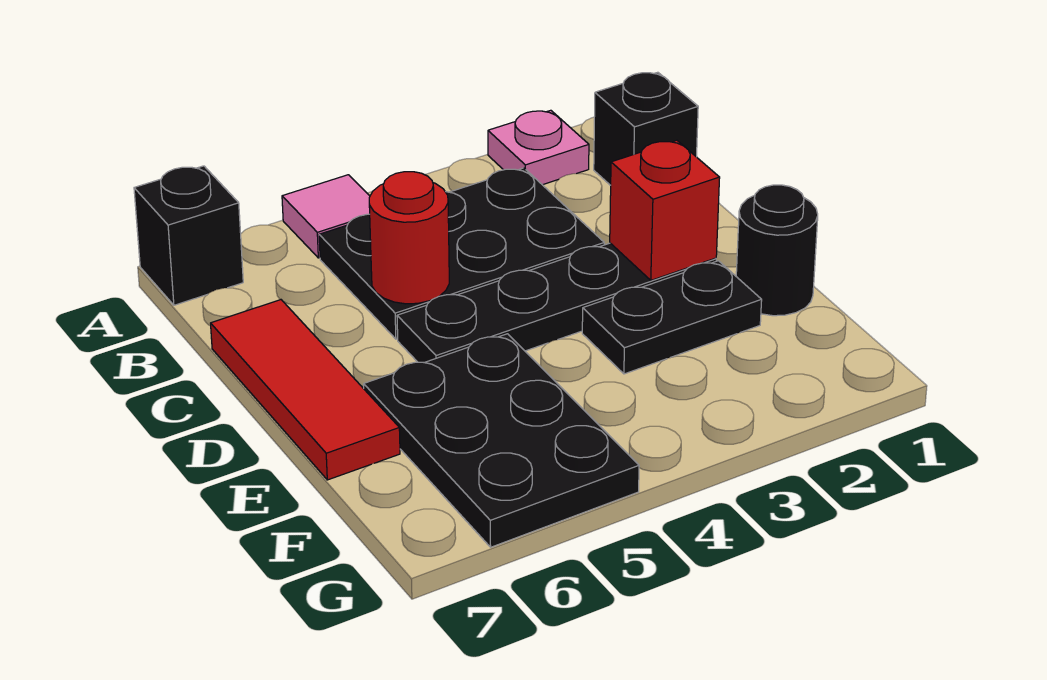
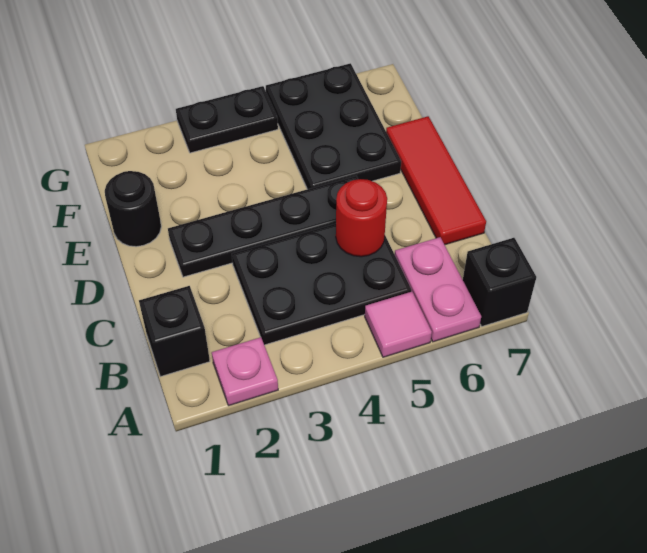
none -> pink plate A6:B6 level 1
red brick D2 level 2 -> none
black plate E2:E3 level 1 -> black plate G3:G4 level 1

